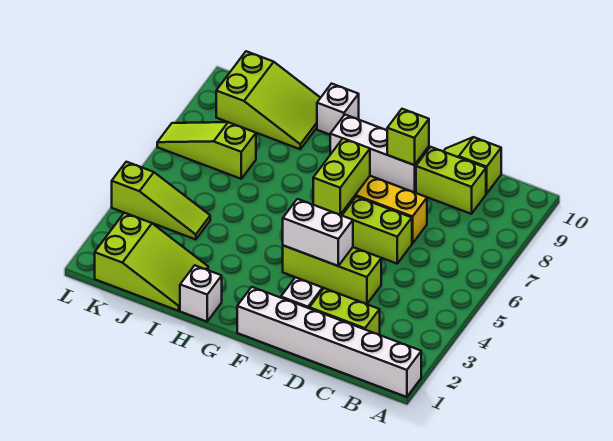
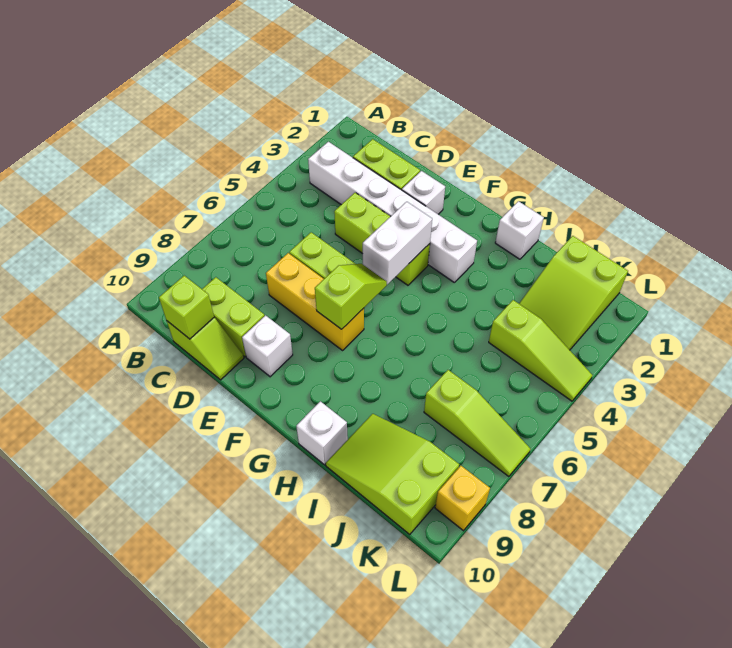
white brick A1:F1 level 1 -> white brick B3:G3 level 1
white brick E4:F4 level 2 -> white brick F4:F5 level 2
white brick E9:G9 level 1 -> white brick E9 level 1
lime brick E9 level 2 -> lime brick C10 level 2
lime brick F6:F7 level 2 -> lime slope F6:F7 level 2 top 7
lime slope I1:K2 level 1 top K -> lime slope J1:K3 level 1 top 1
lime slope J4:L4 level 1 top L -> lime slope J4:L4 level 1 top J
none -> yellow brick L9 level 1

